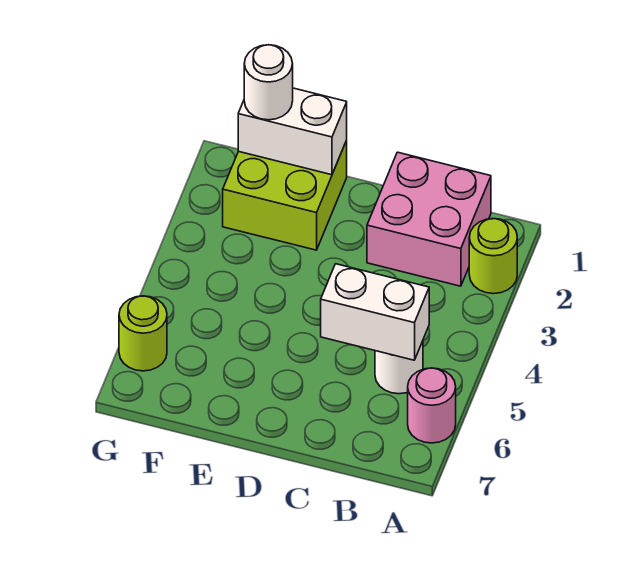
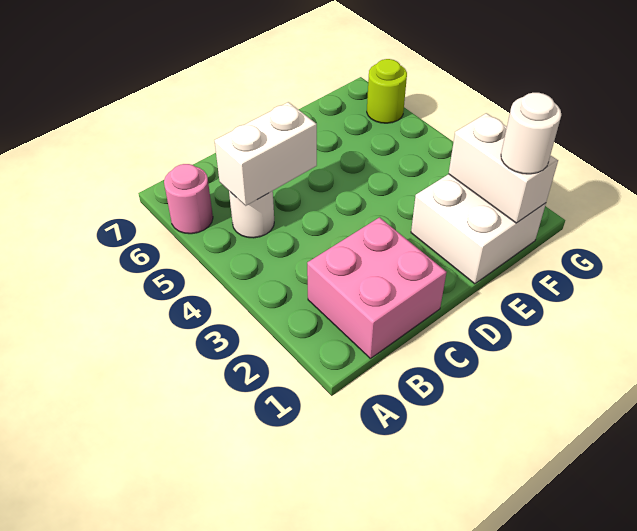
lime round brick A2 level 1 -> none
lime brick E1:F2 level 1 -> white brick E1:F2 level 1
white brick E1:F1 level 2 -> white brick F1:F2 level 2

